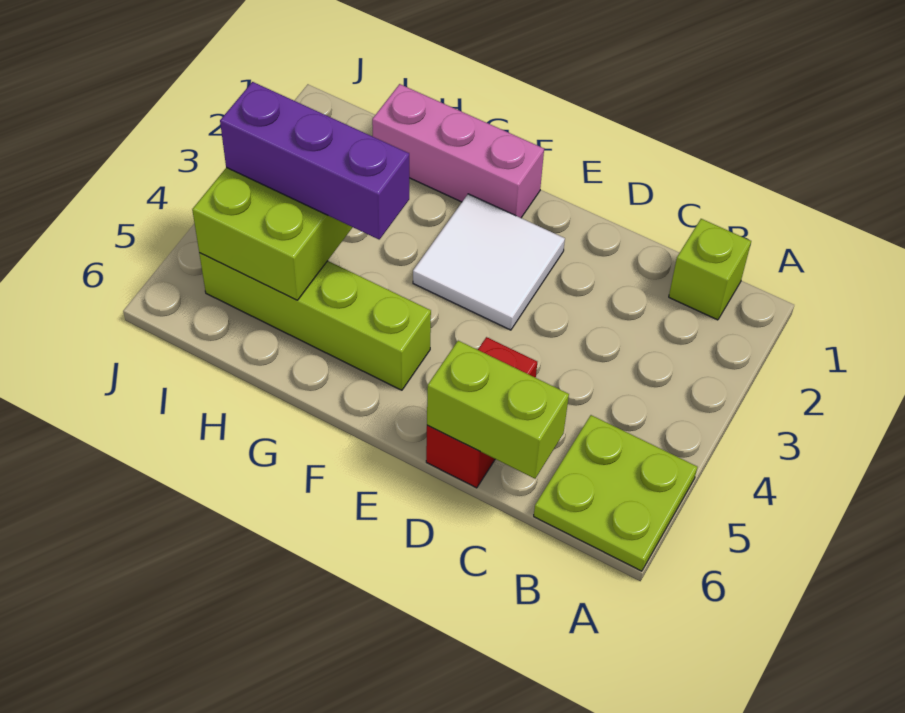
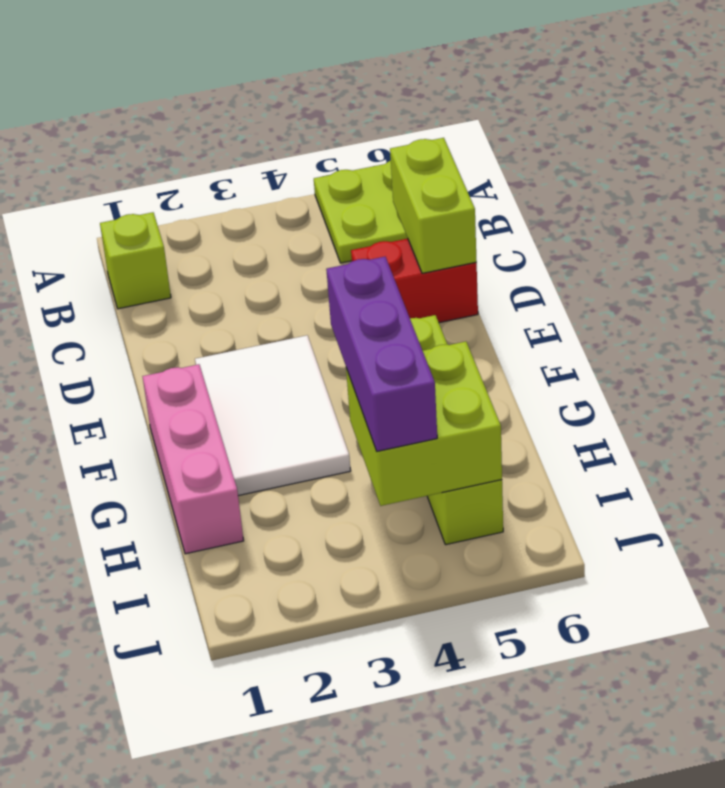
white tile E2:F3 level 1 -> white tile E2:G3 level 1

